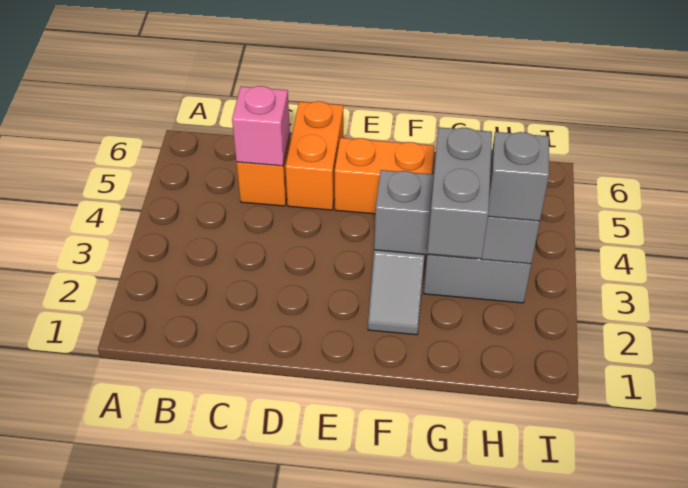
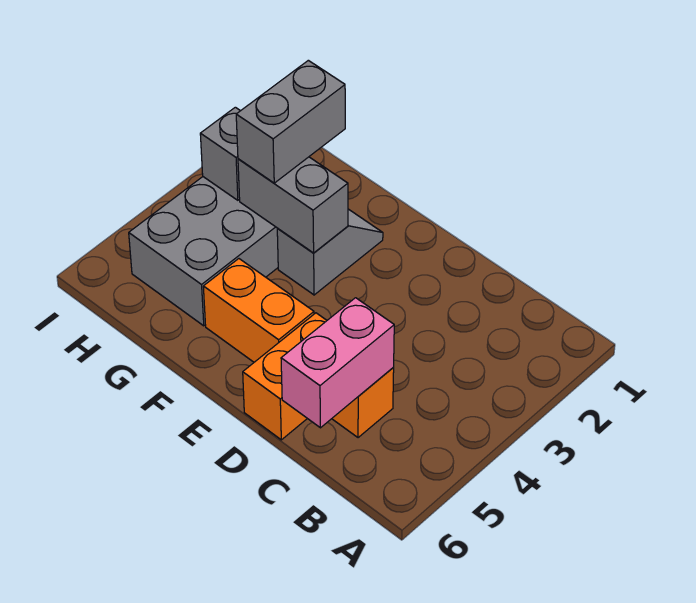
pink brick C5 level 2 -> pink brick C5:C6 level 2
grey brick H3 level 3 -> none

